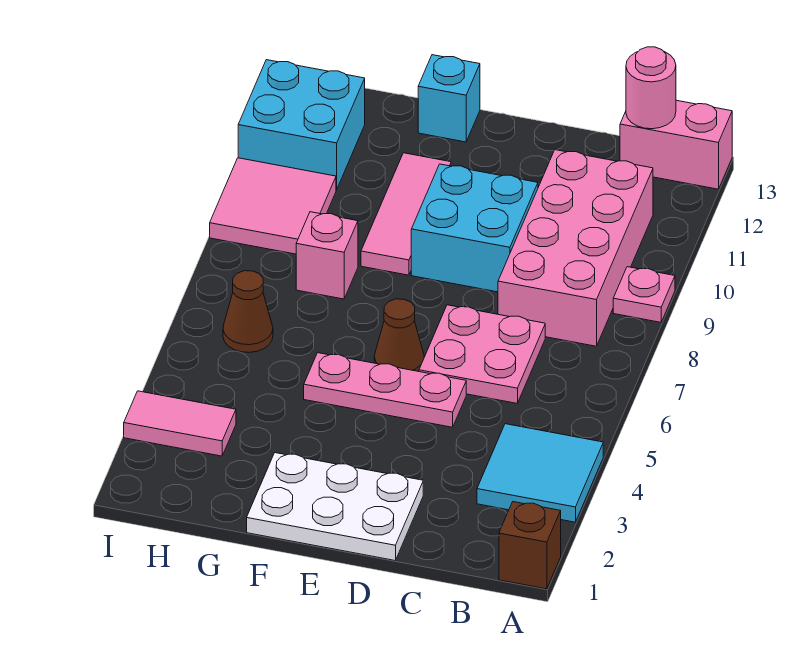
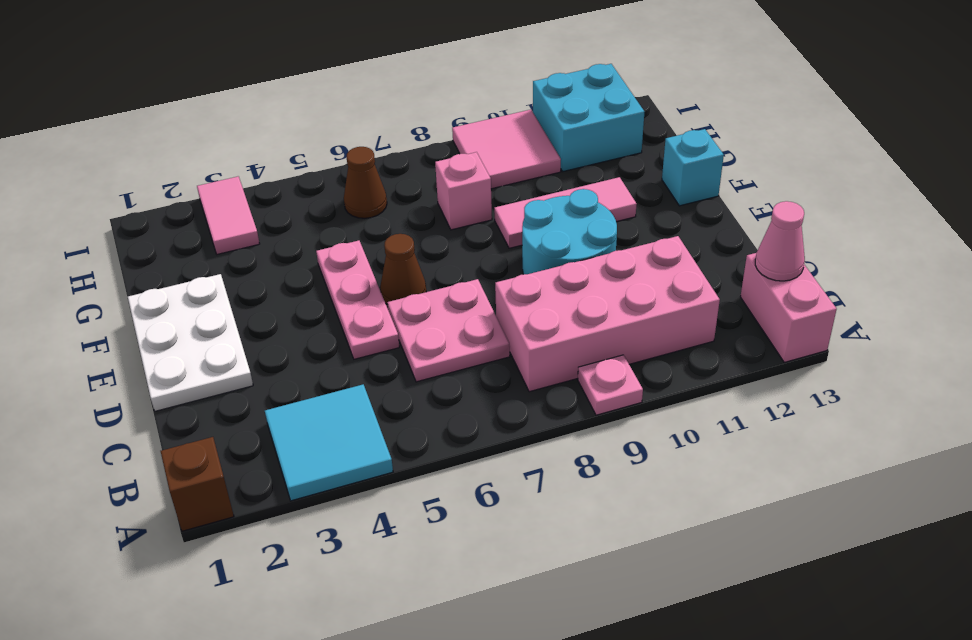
pink round brick B13 level 2 -> pink cone B13 level 2
cyan brick D9:E10 level 1 -> cyan round brick D9:E10 level 1

